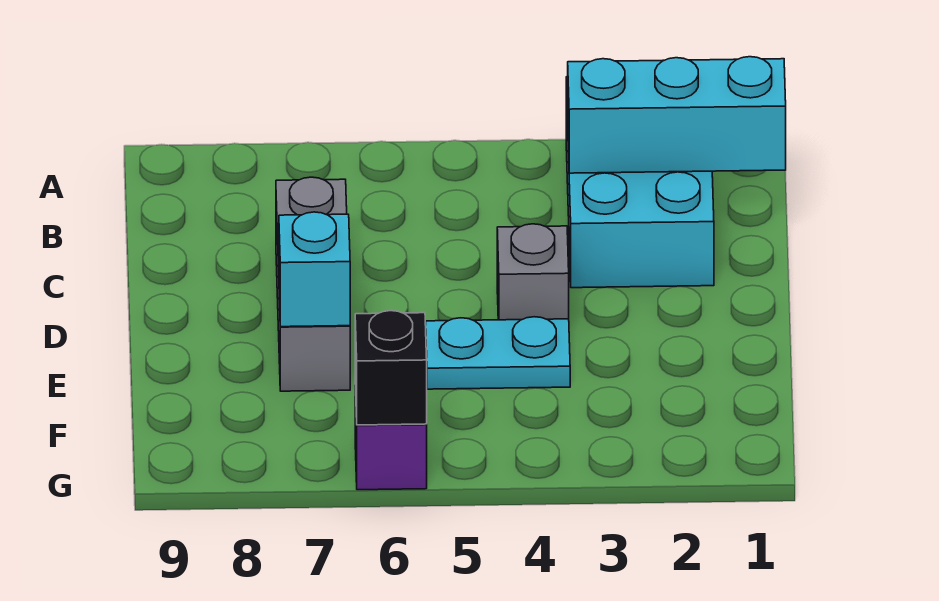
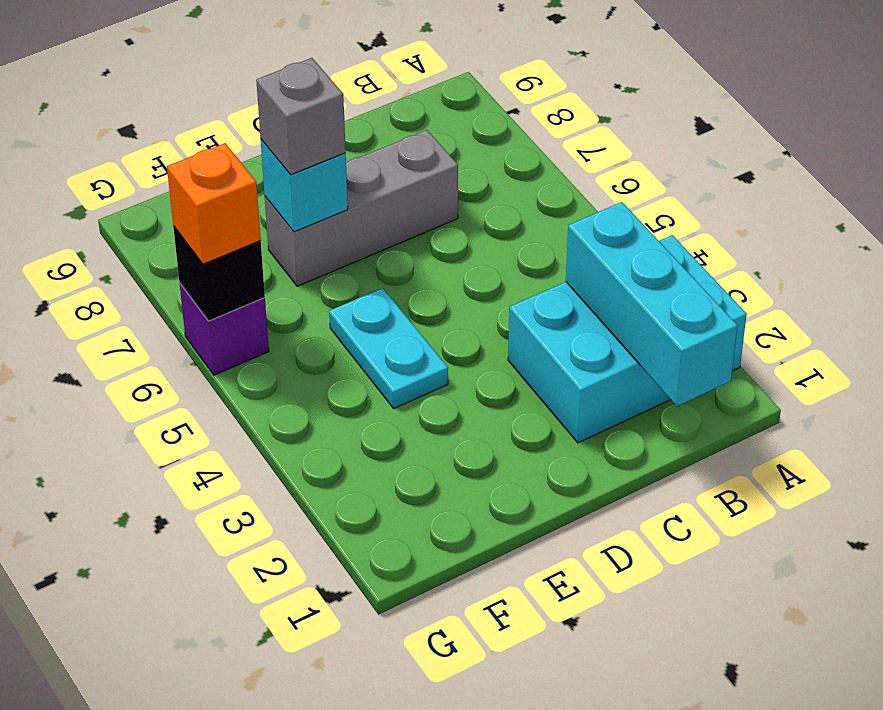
grey brick D4 level 1 -> grey brick E7 level 3
none -> orange brick G6 level 3

